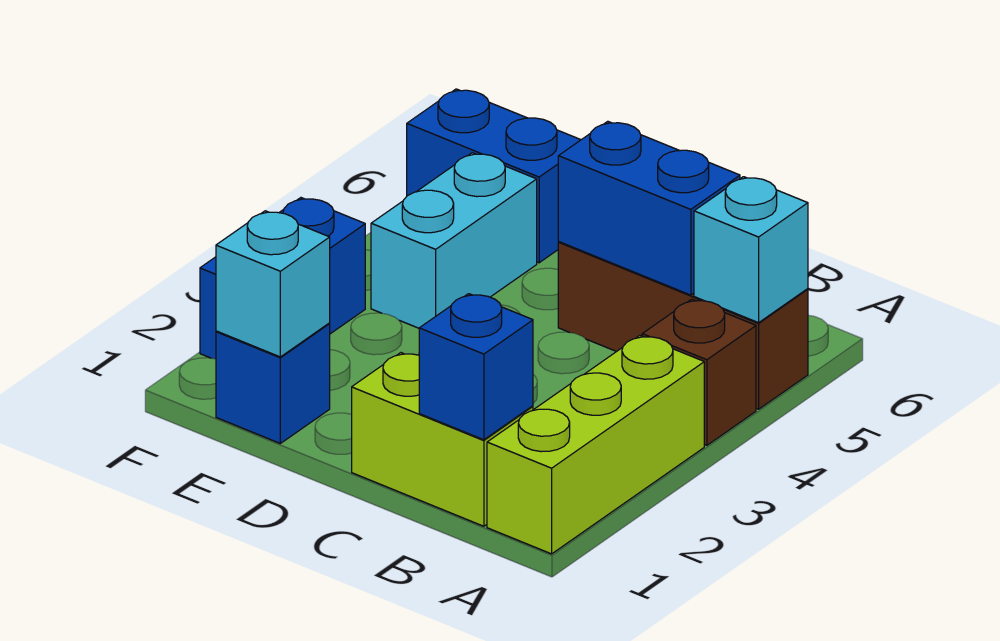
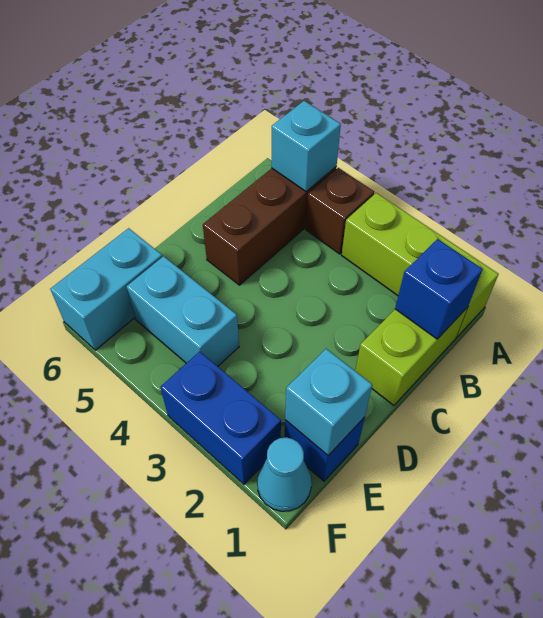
blue brick B5:C5 level 2 -> none
blue brick E6:F6 level 1 -> cyan brick E6:F6 level 1
none -> cyan cone F1 level 1

